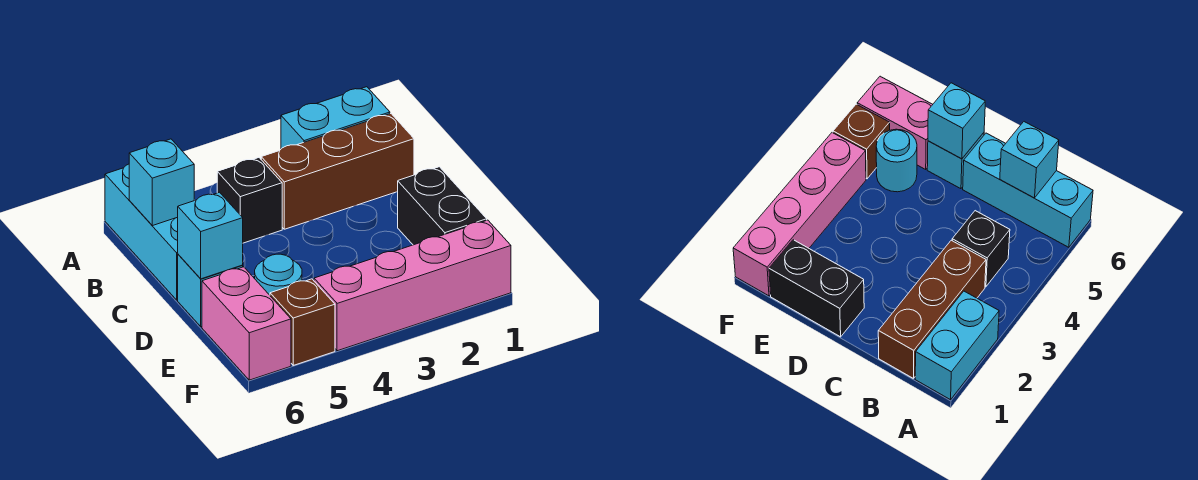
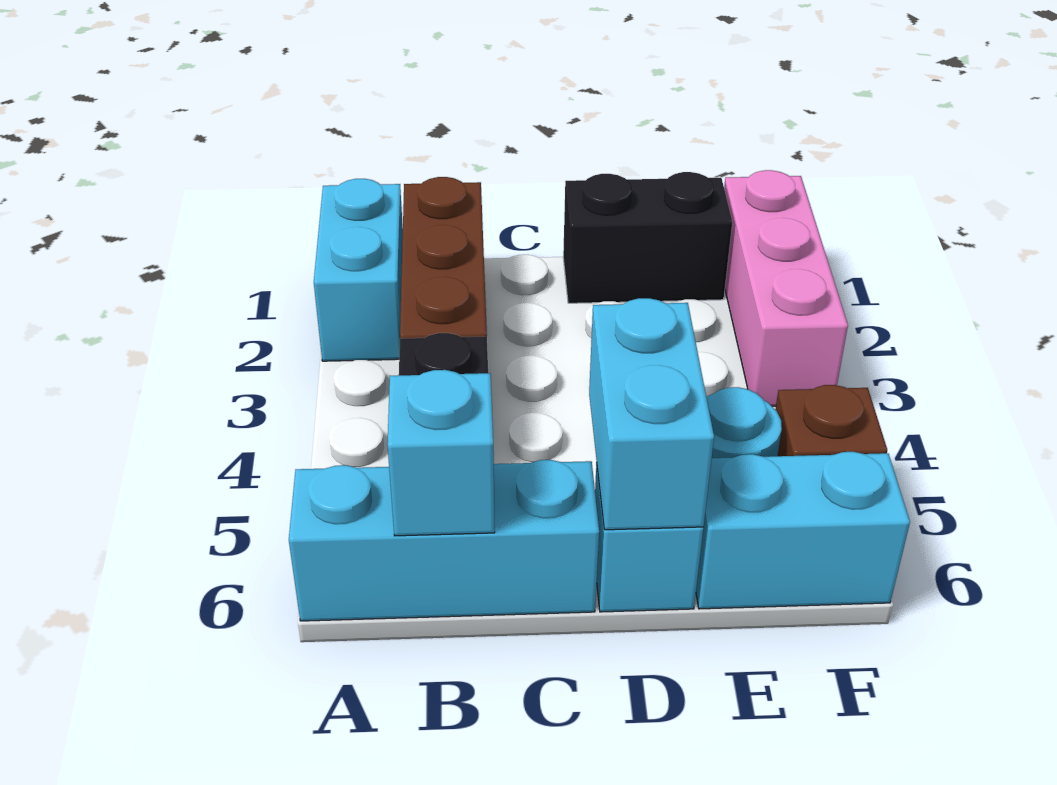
cyan brick D6 level 2 -> cyan brick D5:D6 level 2
pink brick E6:F6 level 1 -> cyan brick E6:F6 level 1
pink brick F1:F4 level 1 -> pink brick F1:F3 level 1

